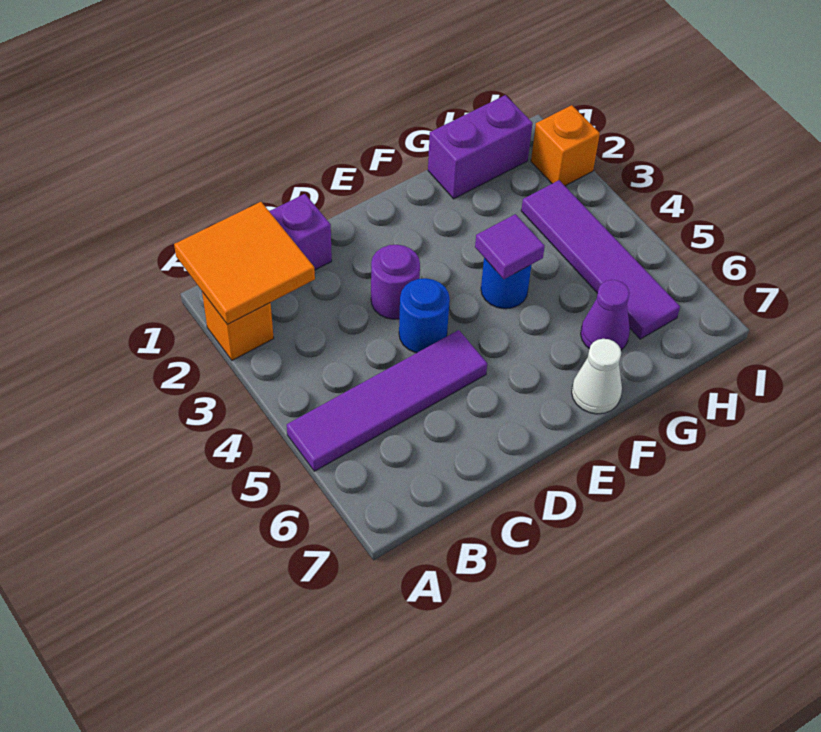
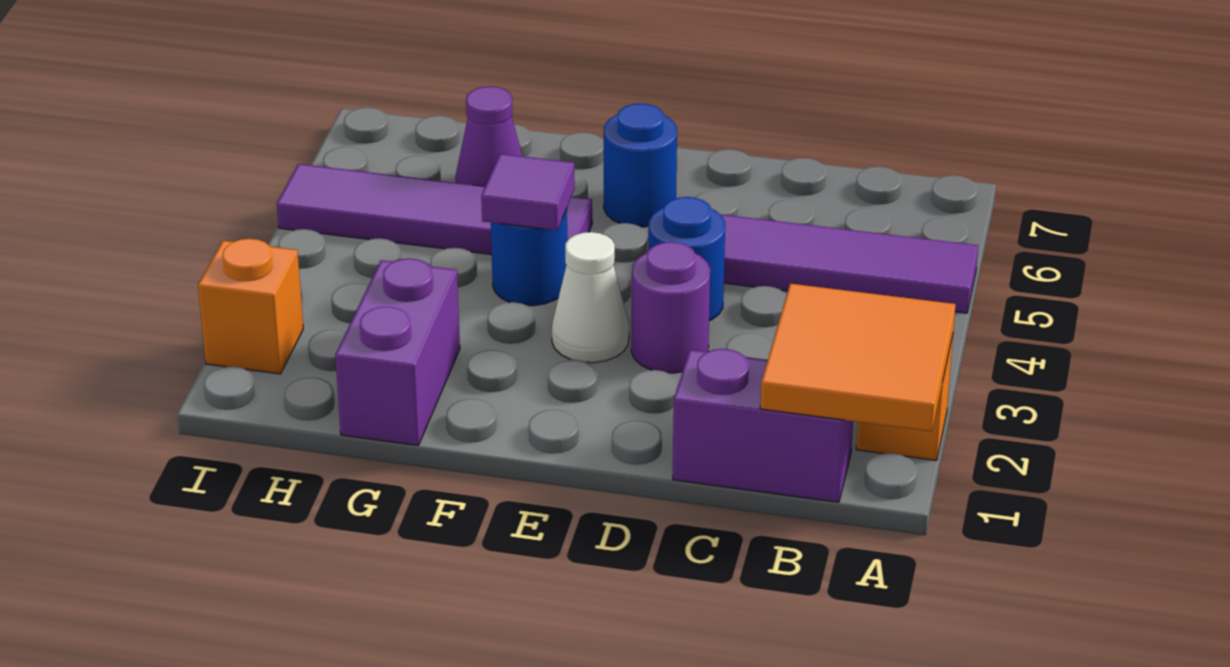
none -> blue round brick E6 level 1
white cone F7 level 1 -> white cone E3 level 1
purple brick G1:H1 level 1 -> purple brick G1:G2 level 1
purple tile H3:H6 level 1 -> purple tile F5:I5 level 1

